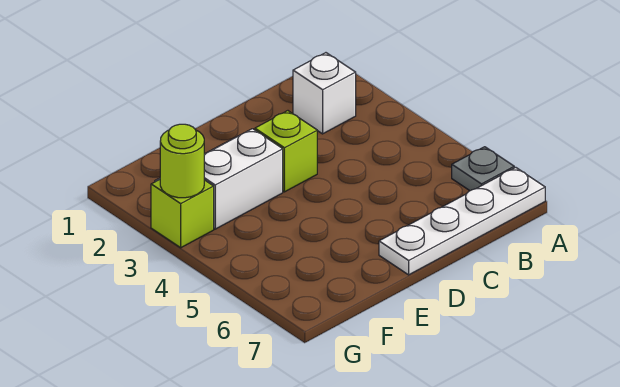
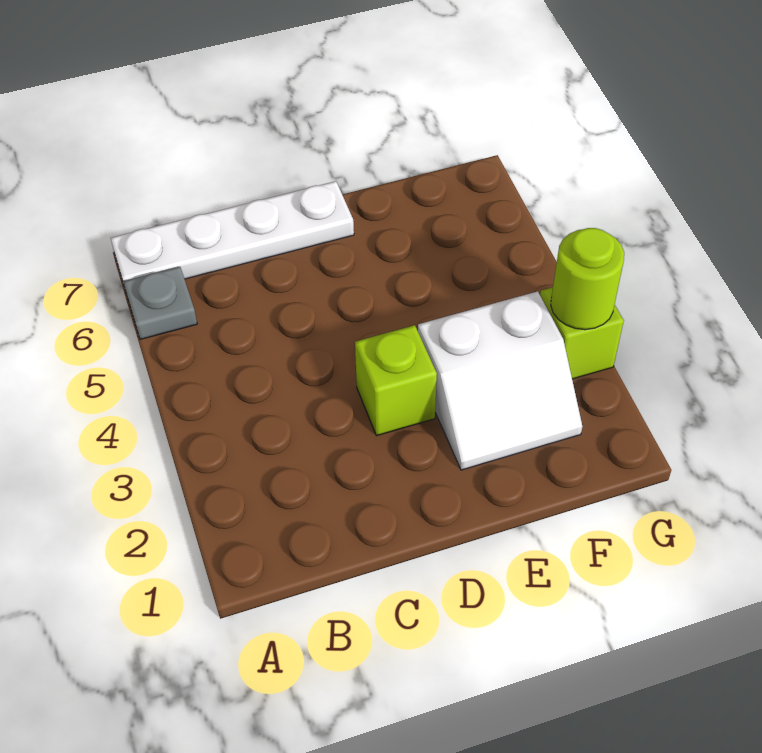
white brick B2 level 1 -> none

